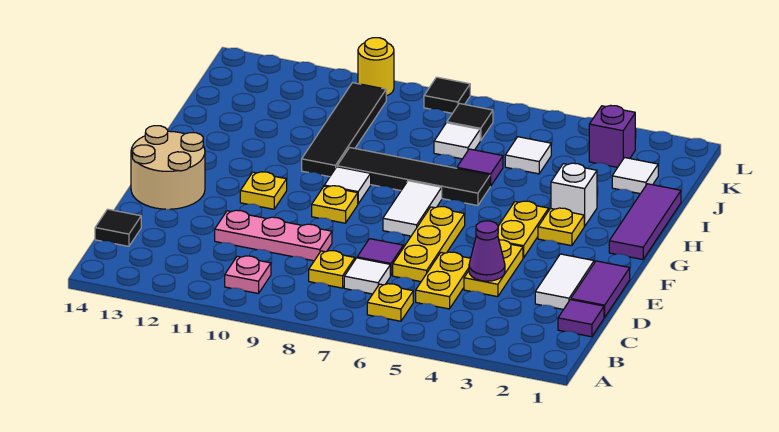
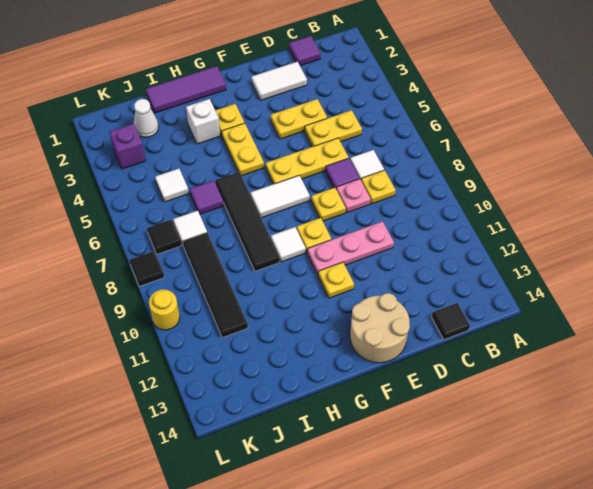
yellow plate B6 level 1 -> yellow plate E8 level 1
pink plate B10 level 1 -> pink plate D8 level 1
purple tile D1:E1 level 1 -> none
purple cone D4 level 2 -> none
pink plate D9:D11 level 1 -> pink plate D10:F10 level 1
yellow plate F4:G4 level 1 -> yellow plate G4:G5 level 1
black tile H10:K10 level 1 -> black tile J8:J11 level 1
white tile J2 level 1 -> white cone J2 level 1

